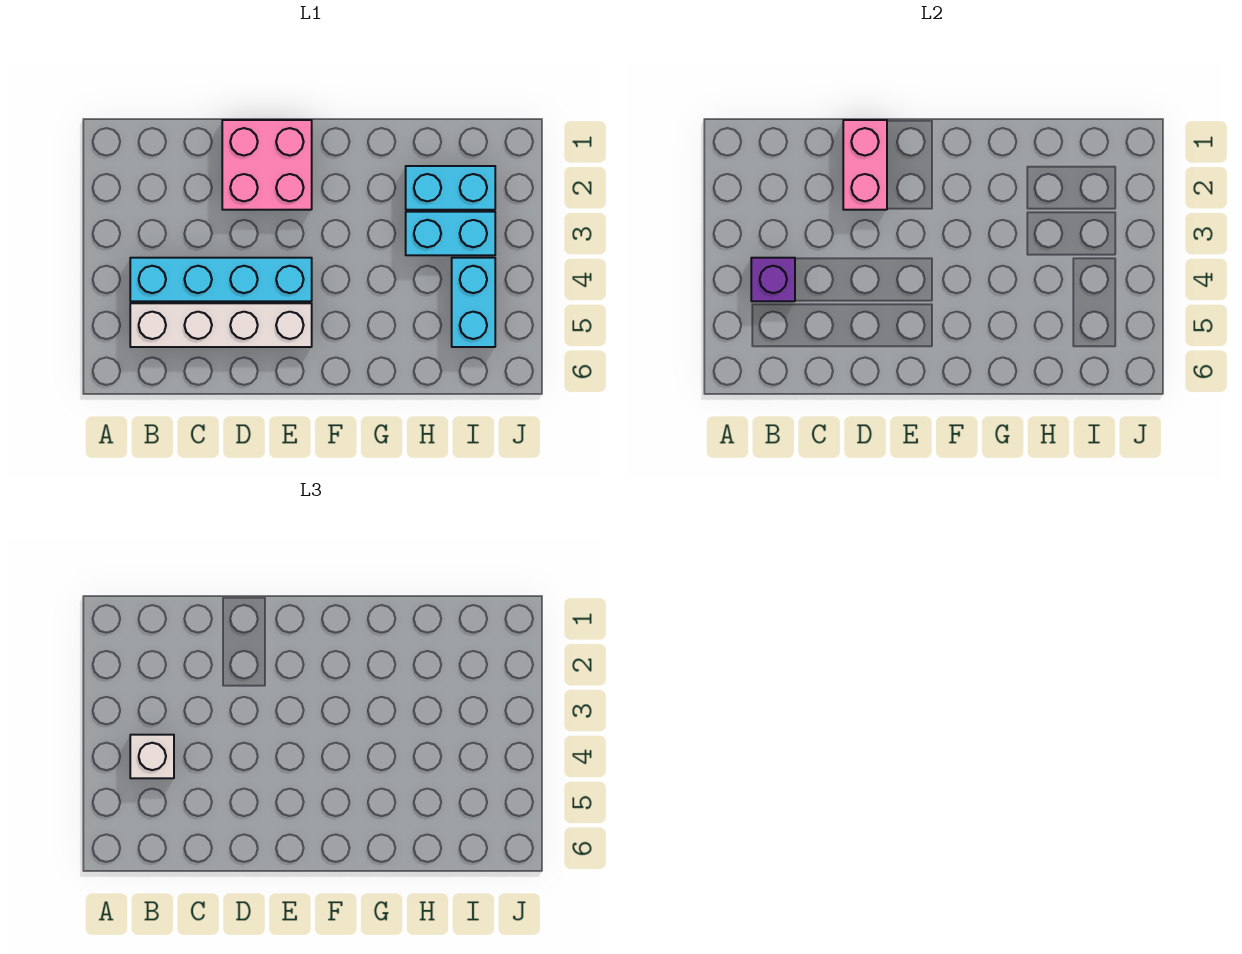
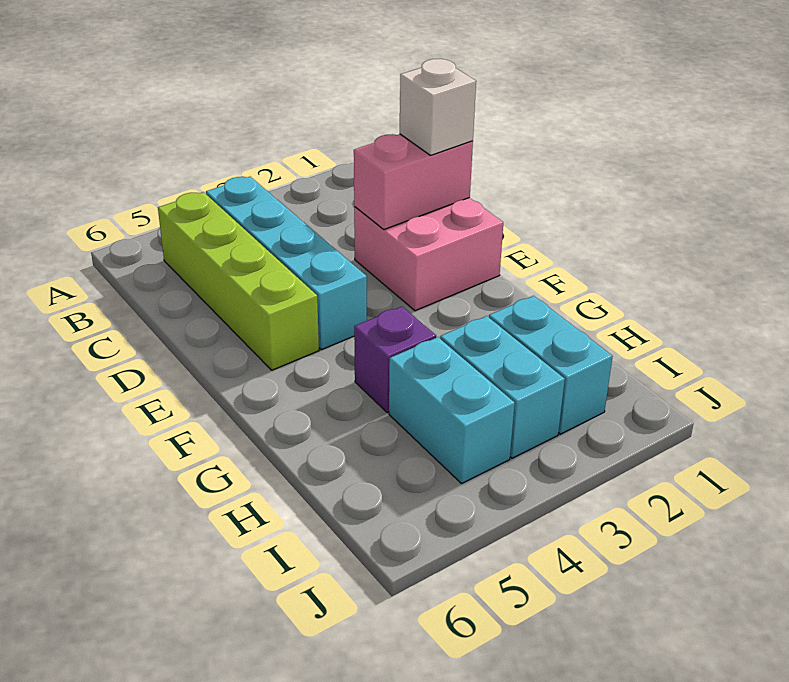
purple brick B4 level 2 -> purple brick G4 level 1
white brick B4 level 3 -> white brick D1 level 3
white brick B5:E5 level 1 -> lime brick B5:E5 level 1
cyan brick I4:I5 level 1 -> cyan brick H4:I4 level 1

